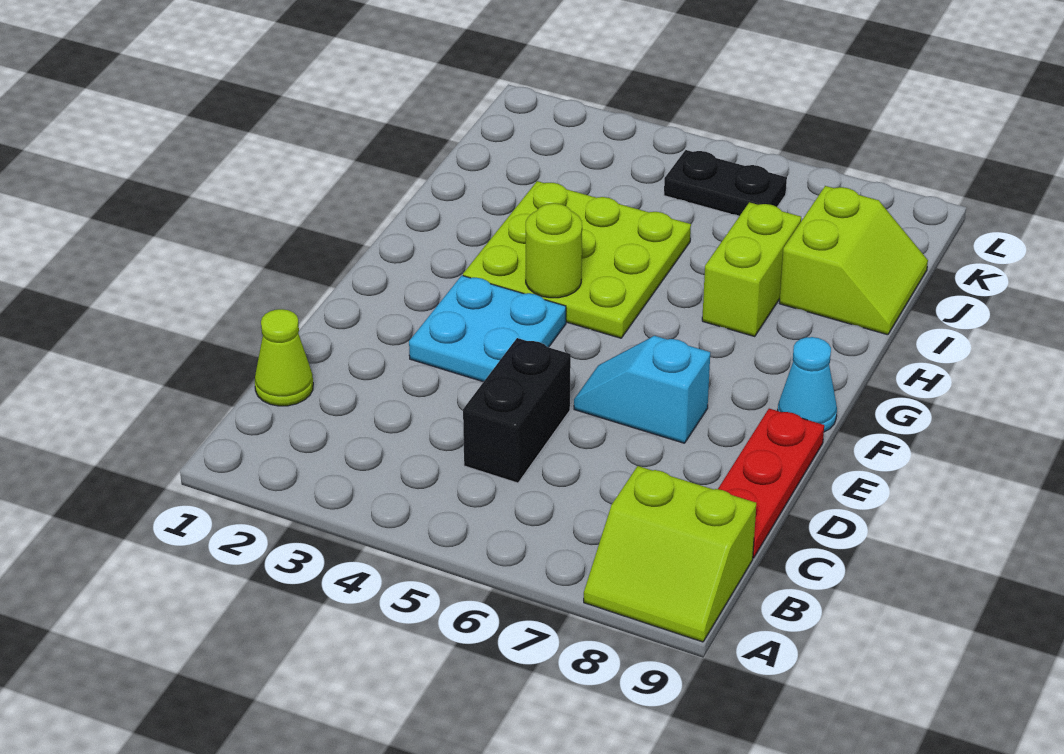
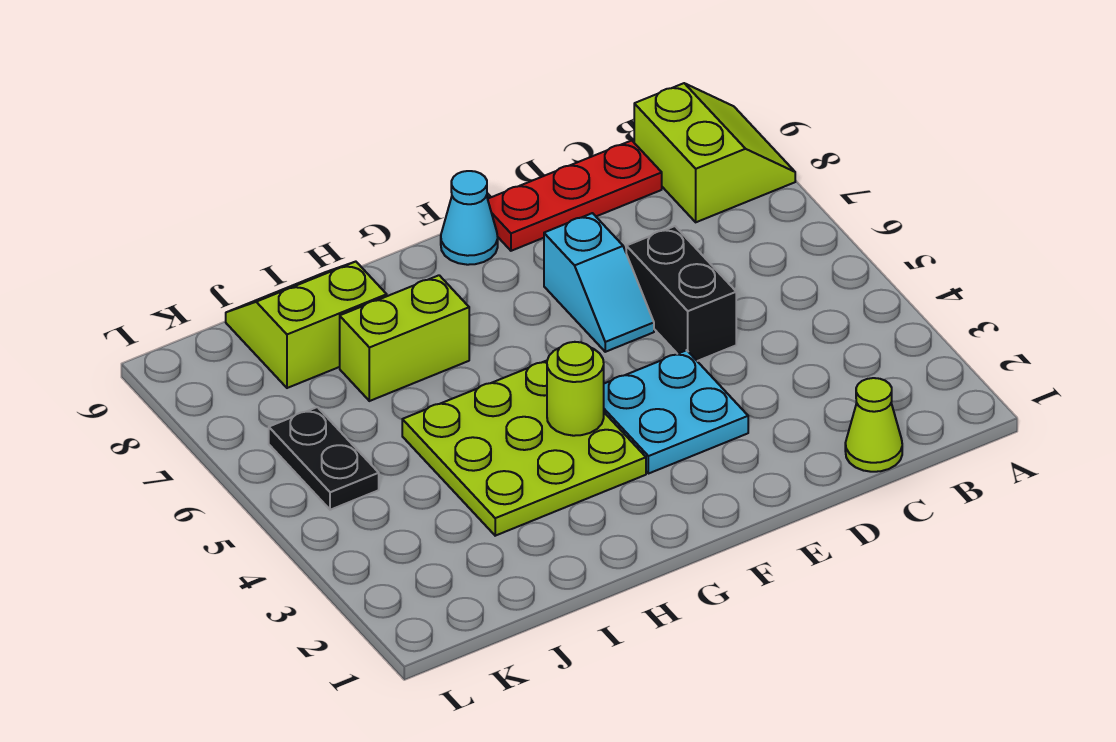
black brick C5:D5 level 1 -> black brick D5:D6 level 1

